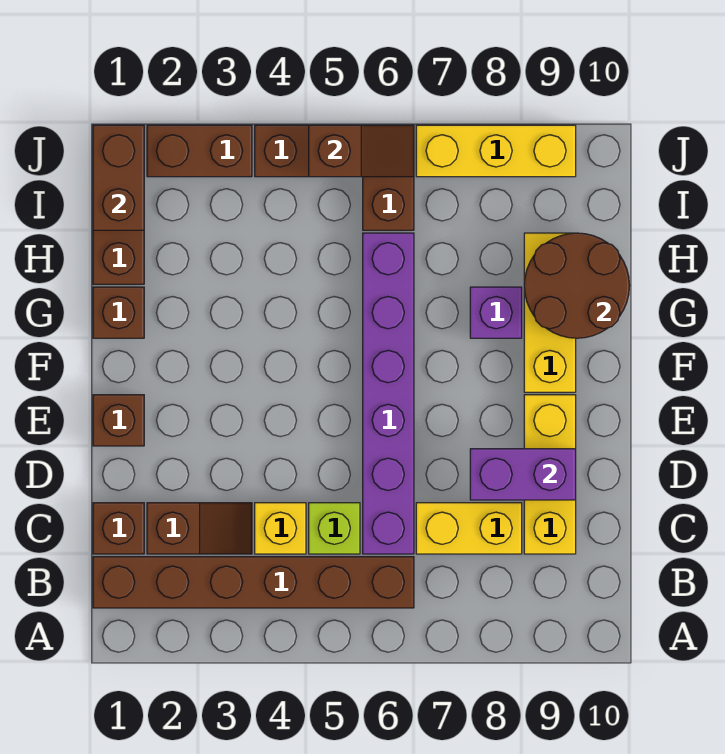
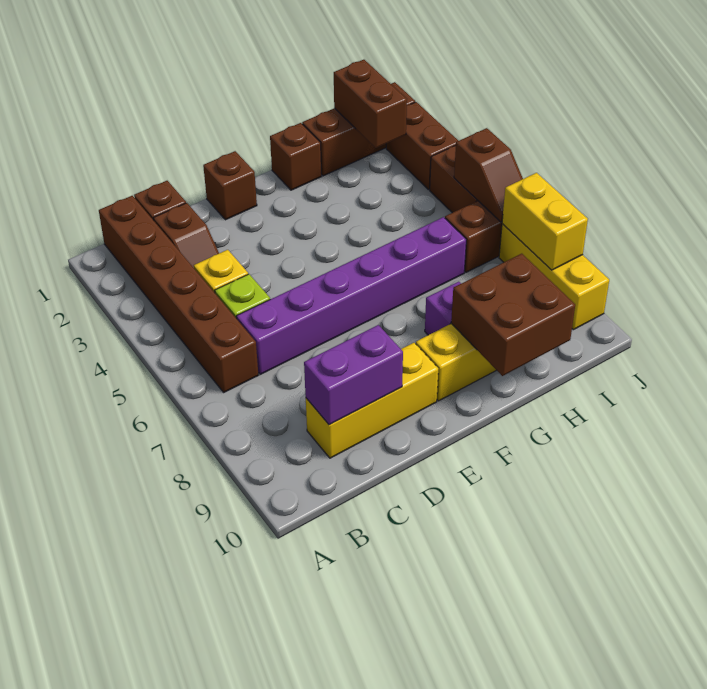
yellow brick C7:C8 level 1 -> yellow brick J7:J8 level 2
purple brick D8:D9 level 2 -> purple brick C9:D9 level 2
brown round brick G9:H10 level 2 -> brown brick G9:H10 level 2
brown brick I1:J1 level 2 -> brown brick I1:I2 level 2

